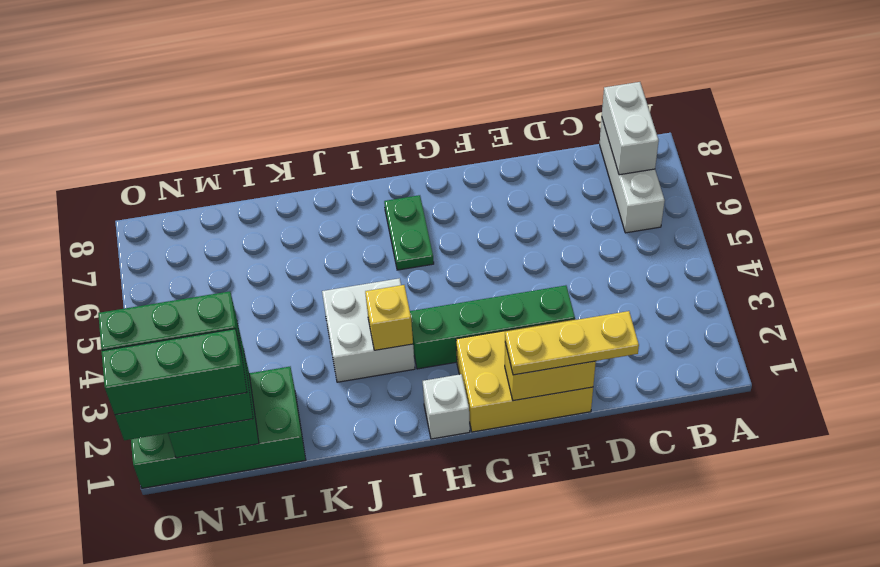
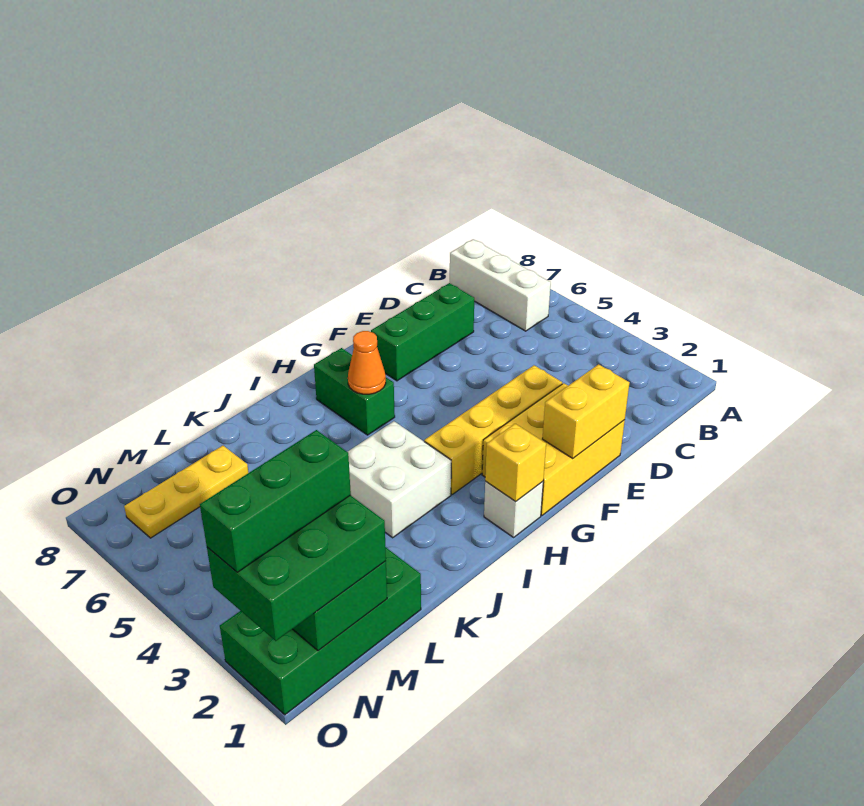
white brick B7:B8 level 2 -> none
yellow plate D1:F1 level 3 -> yellow plate L7:N7 level 1
green brick E3:H3 level 1 -> yellow brick E3:H3 level 1
green plate H6:H7 level 1 -> green brick H6:H7 level 1
none -> orange cone H6 level 2
yellow brick I3 level 2 -> yellow brick H1 level 2
green brick M1:O1 level 4 -> green brick D7:F7 level 1

